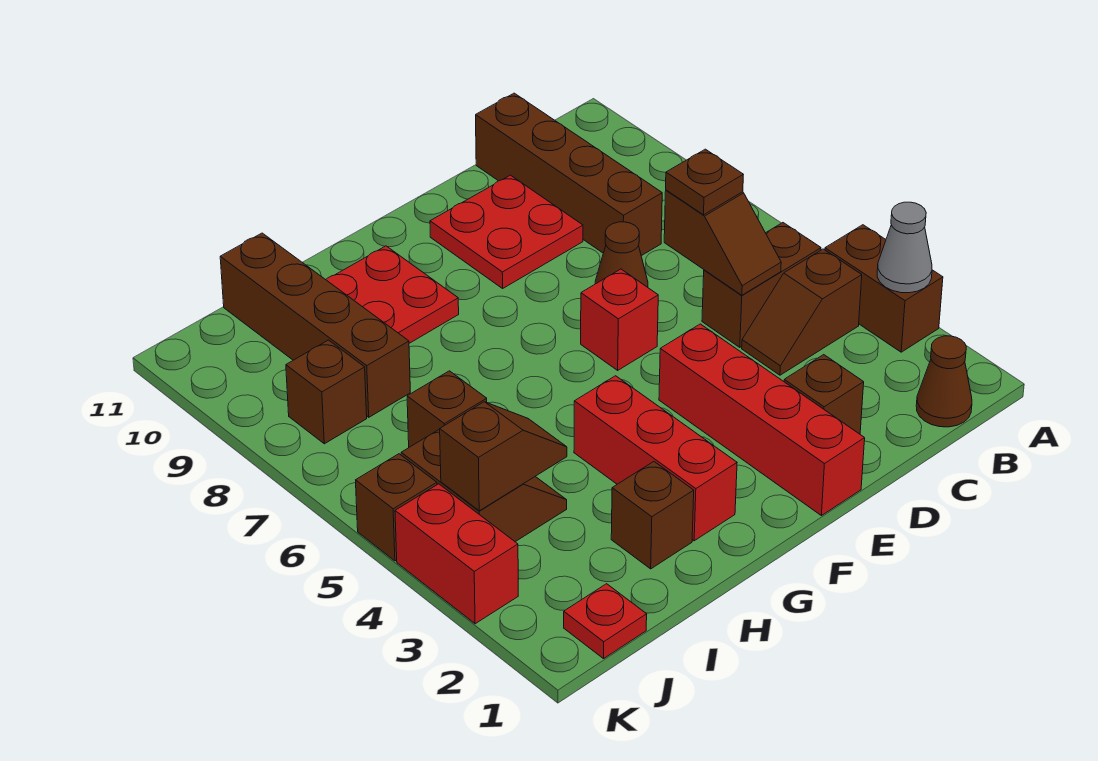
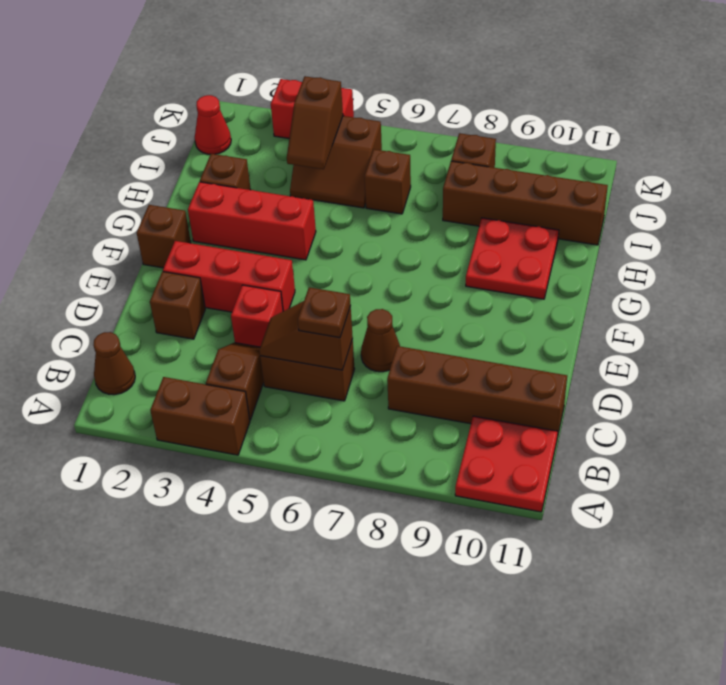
grey cone A3 level 2 -> none
brown brick B5:C5 level 1 -> brown brick C5:C6 level 1
red plate D9:E10 level 1 -> red plate A10:B11 level 1
red brick E1:E4 level 1 -> red brick E2:E4 level 1
red brick E6 level 1 -> red brick D4 level 1
red plate J1 level 1 -> red cone J1 level 1
brown brick K5 level 1 -> brown brick F1 level 1

